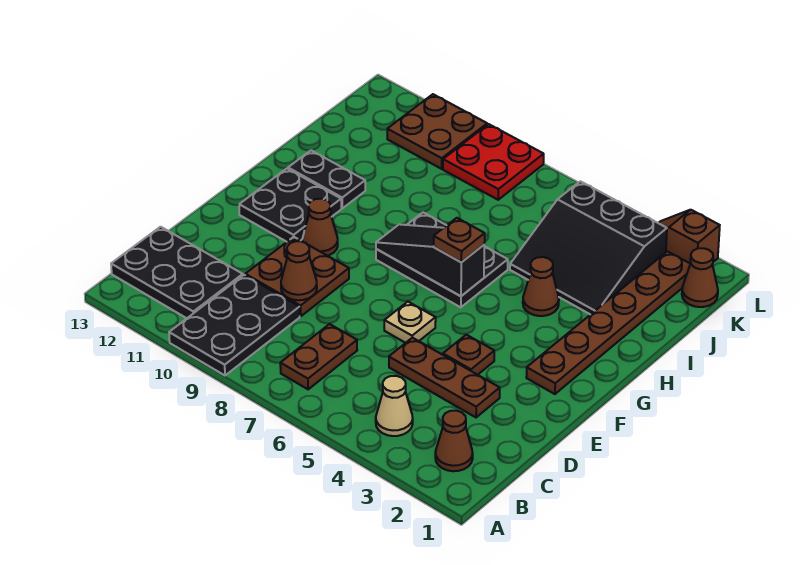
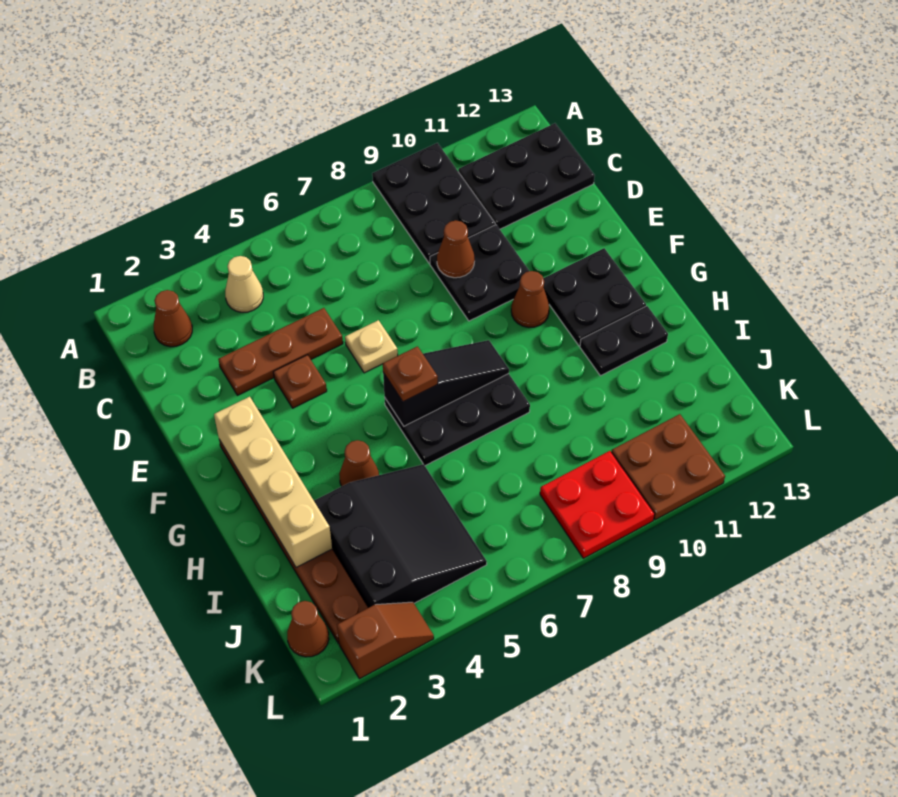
brown plate B7:C7 level 1 -> none
brown plate D9:E10 level 1 -> black plate D9:E10 level 1
none -> tan brick F2:I2 level 2
black slope I3:K5 level 1 top K -> black slope I3:K5 level 1 top 3

